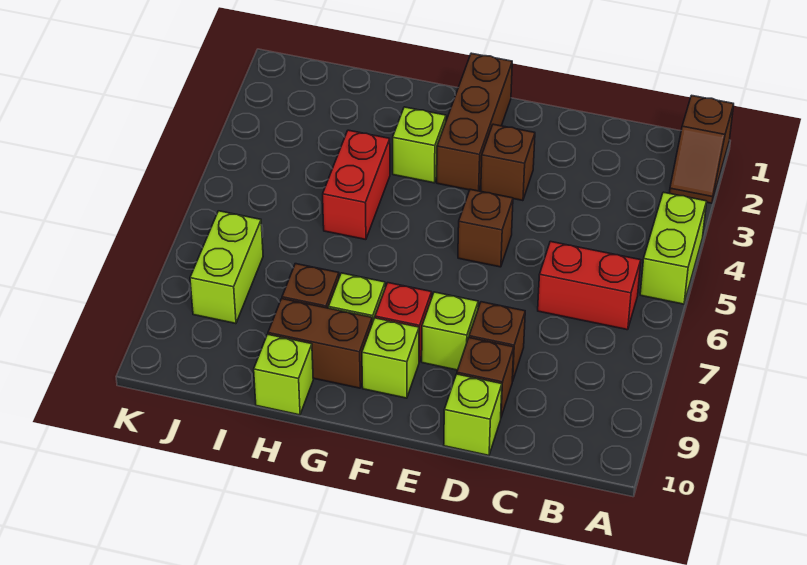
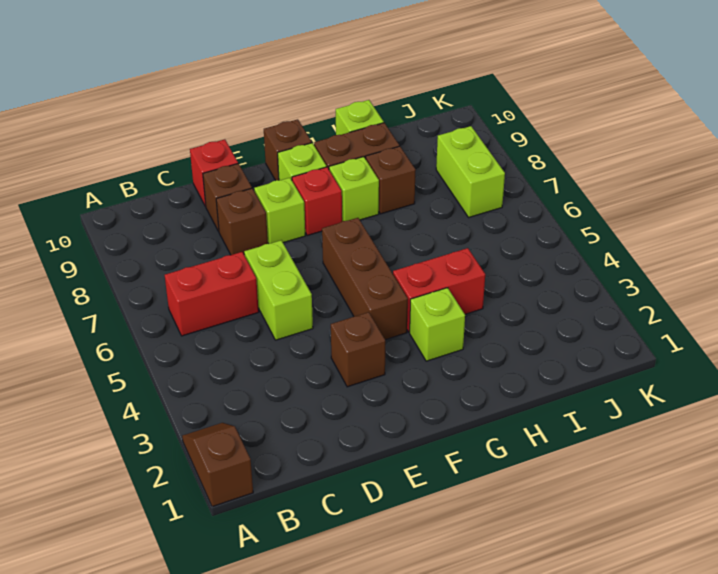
lime brick A4:A5 level 1 -> lime brick D5:D6 level 1
lime brick D10 level 1 -> red brick D10 level 1
brown brick E5 level 1 -> brown brick F10 level 1
brown brick F1:F3 level 1 -> brown brick F4:F6 level 1
red brick H4:H5 level 1 -> red brick G4:H4 level 1

